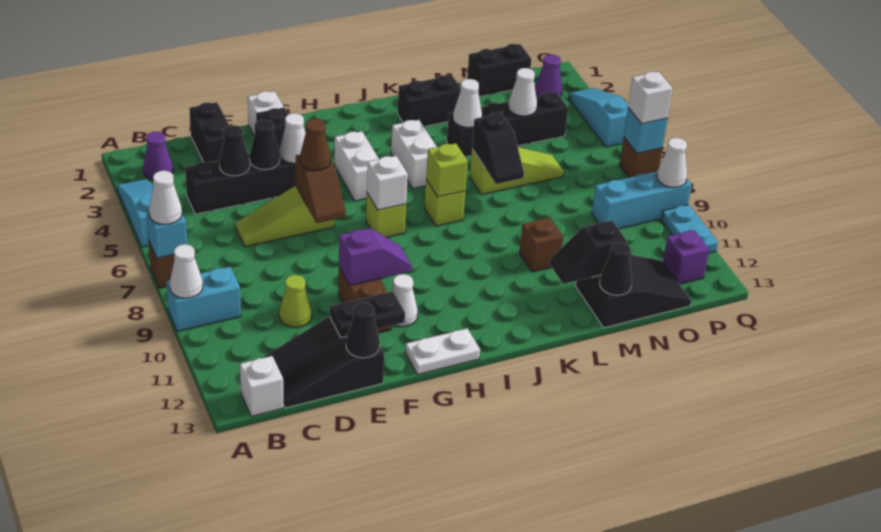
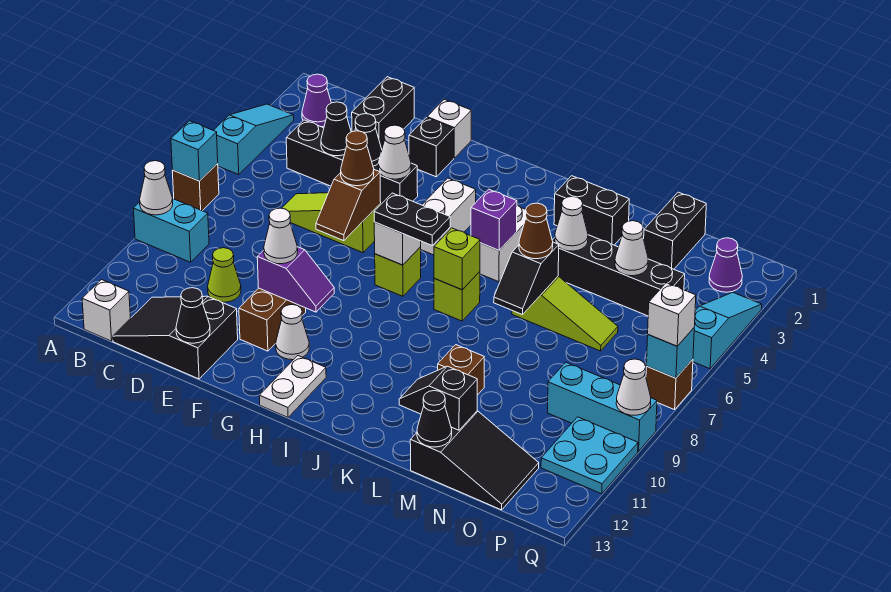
white cone A7 level 3 -> white cone F10 level 3
black plate E12:F12 level 2 -> black plate H7:I7 level 3
white plate G13:H13 level 1 -> white plate H12:H13 level 1
none -> brown cone L6 level 3
black brick N1:O1 level 1 -> black brick N1:N2 level 1
purple brick P12 level 1 -> purple brick J5 level 2
cyan plate Q10:Q11 level 1 -> cyan plate P10:Q11 level 1

